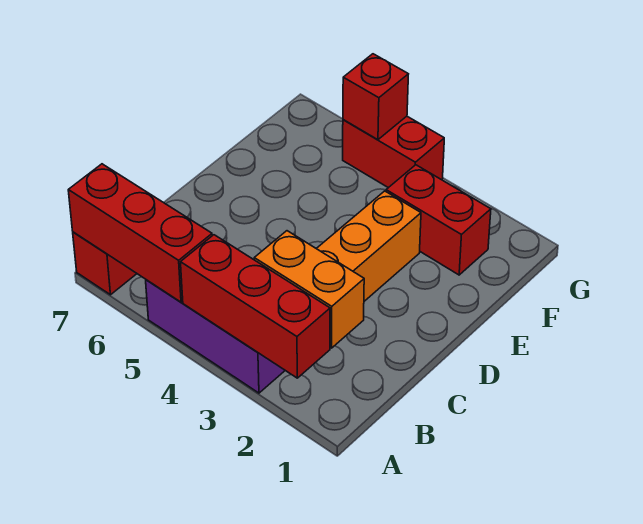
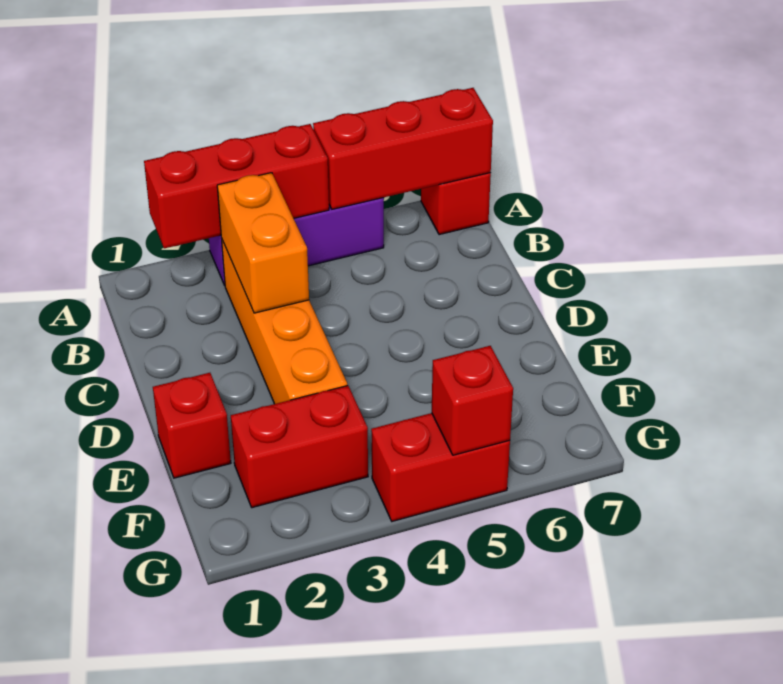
orange brick B2:B3 level 2 -> orange brick B3:C3 level 2
none -> red brick E1 level 1

